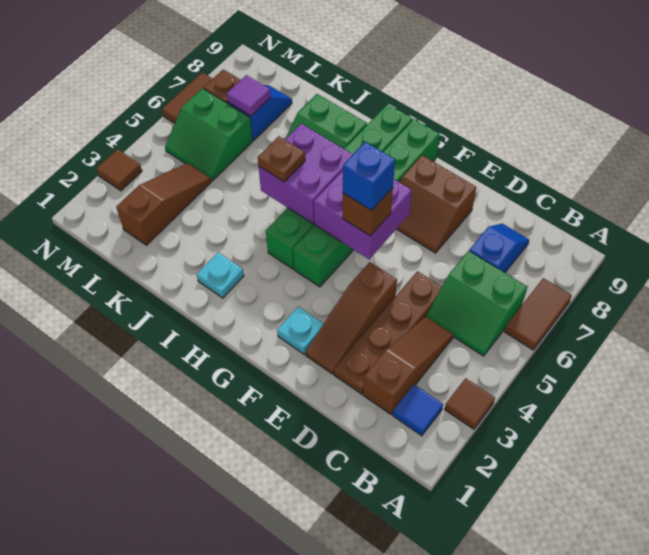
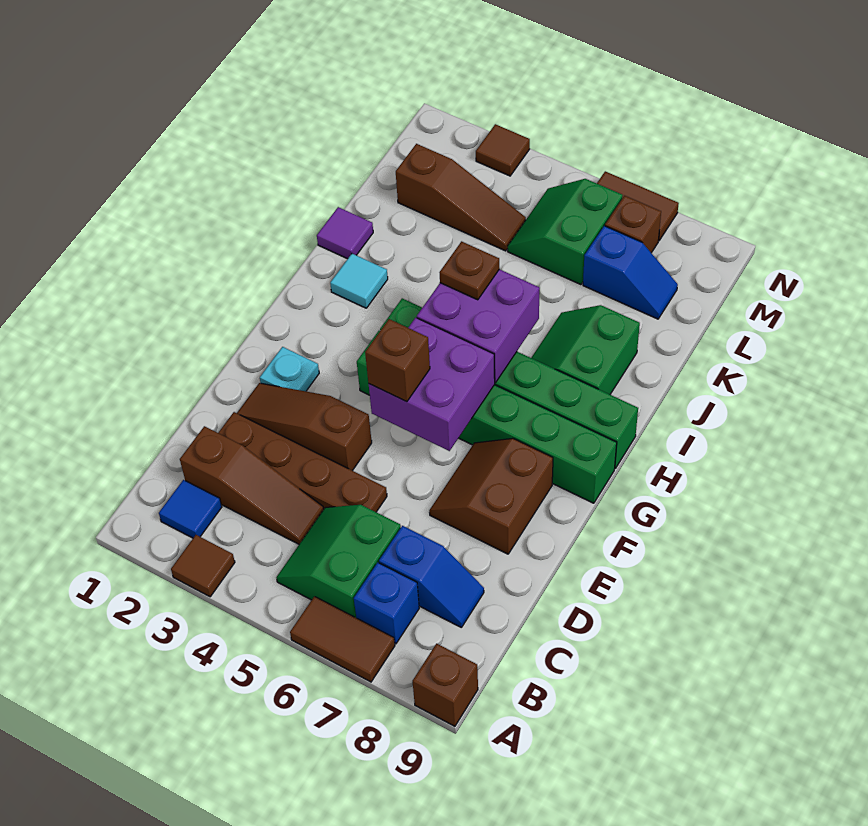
none -> brown brick A9 level 1
blue brick F5 level 4 -> blue brick B7 level 1
cyan plate I2 level 1 -> cyan tile I2 level 1
purple tile L7 level 2 -> purple tile J1 level 1

